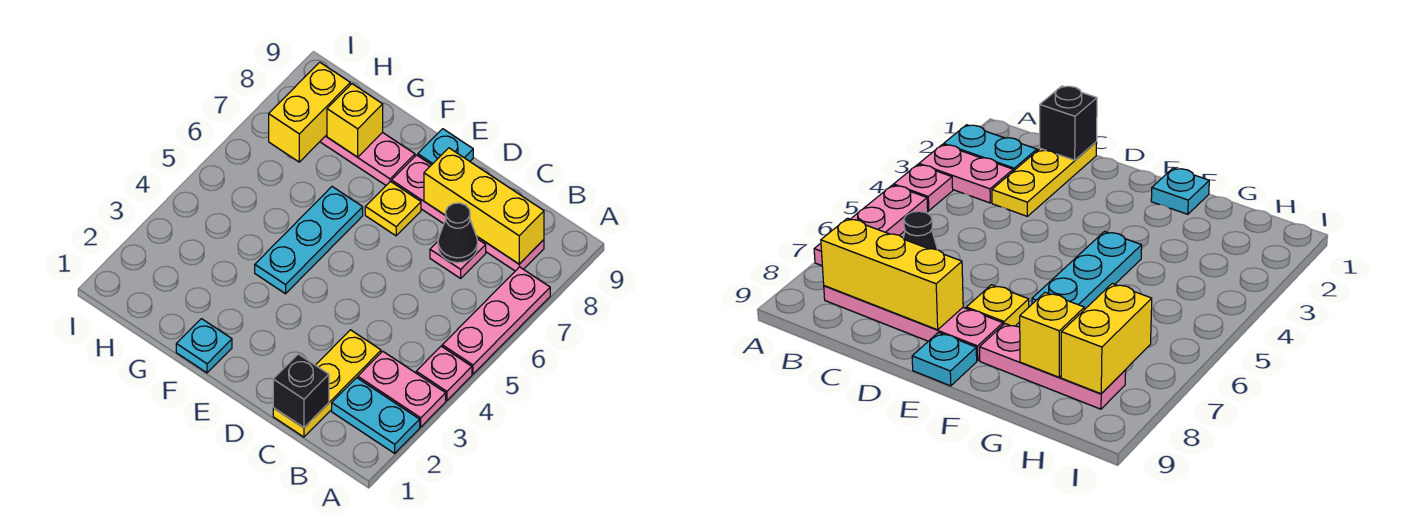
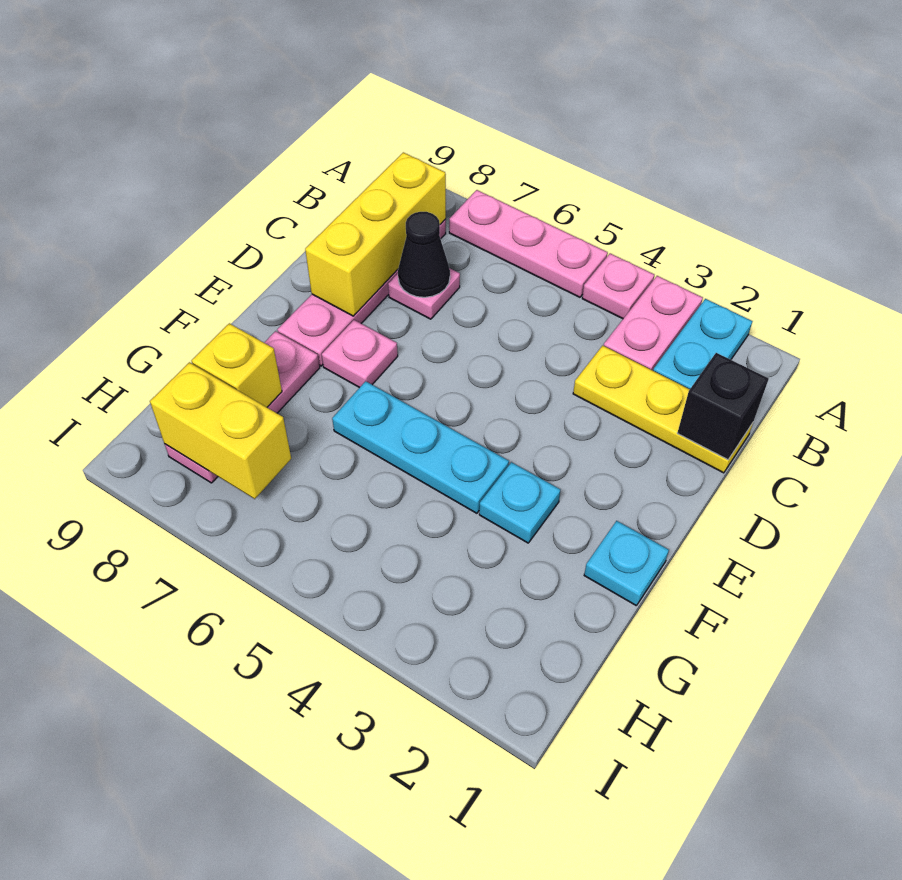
yellow plate E7 level 1 -> pink plate E7 level 1
cyan plate E9 level 1 -> cyan plate F3 level 1

